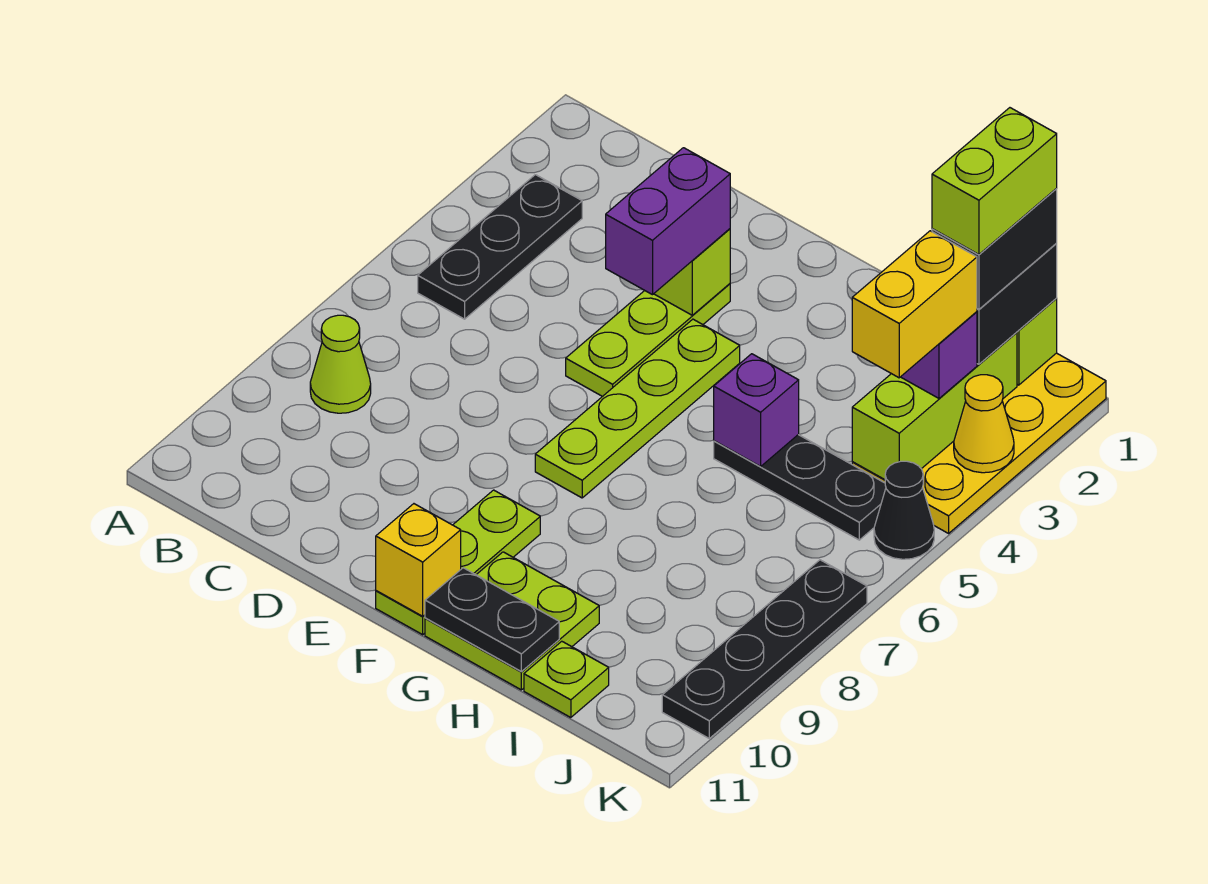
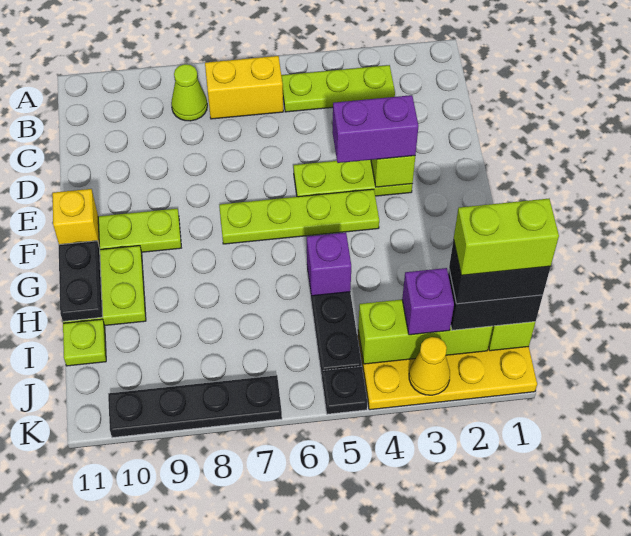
black plate B3:B5 level 1 -> lime plate B3:B5 level 1
yellow brick J3:J4 level 4 -> yellow brick B6:B7 level 1
black cone K5 level 1 -> black plate K5 level 1

